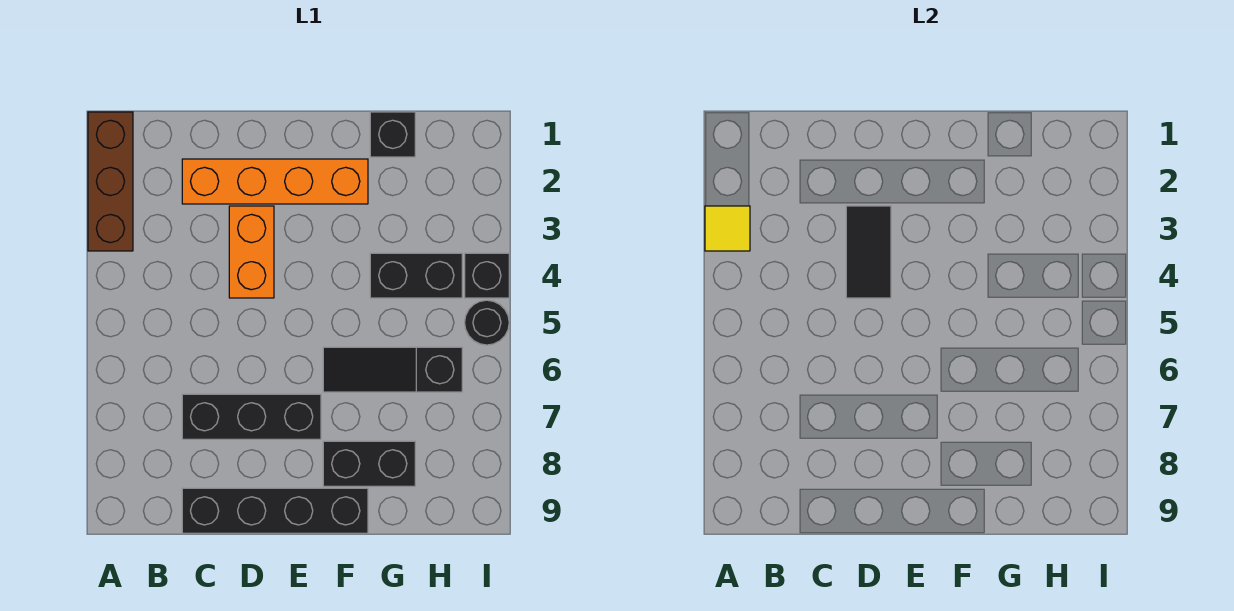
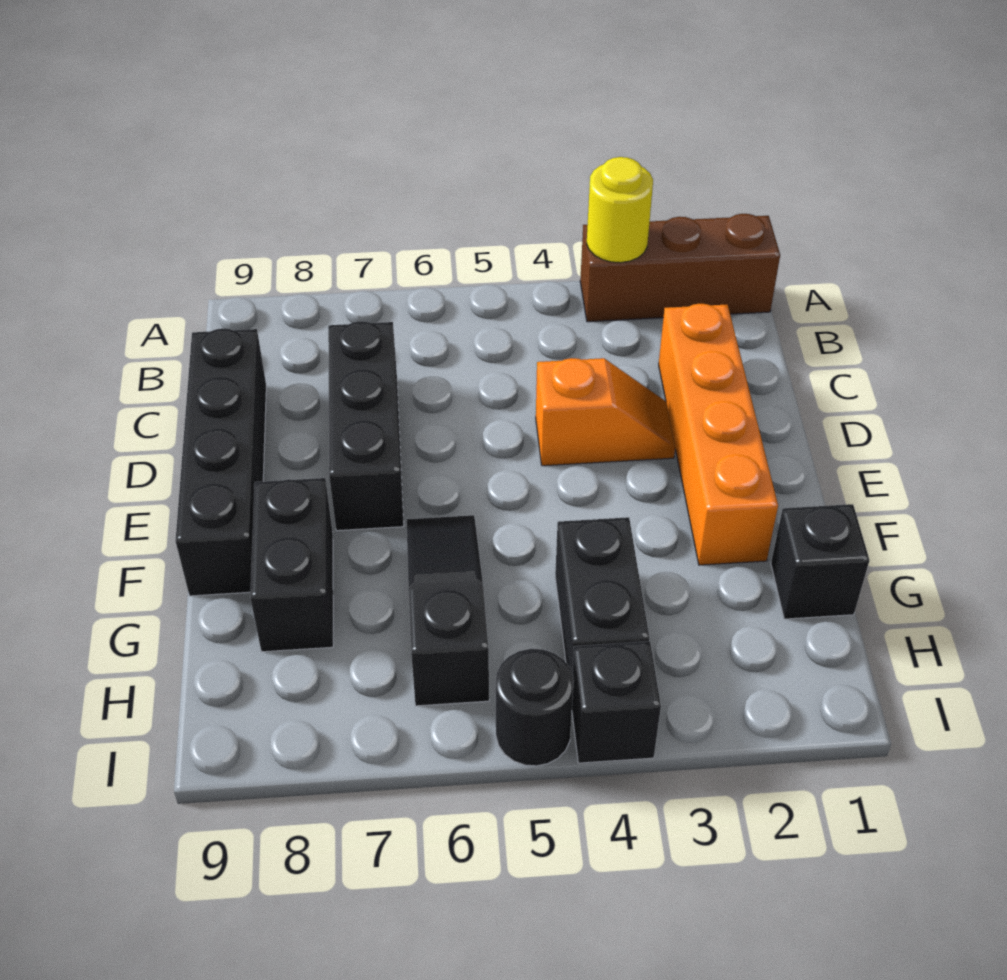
yellow tile A3 level 2 -> yellow round brick A3 level 2
orange brick D3:D4 level 1 -> orange slope D3:D4 level 1 top 4
black tile D3:D4 level 2 -> none

